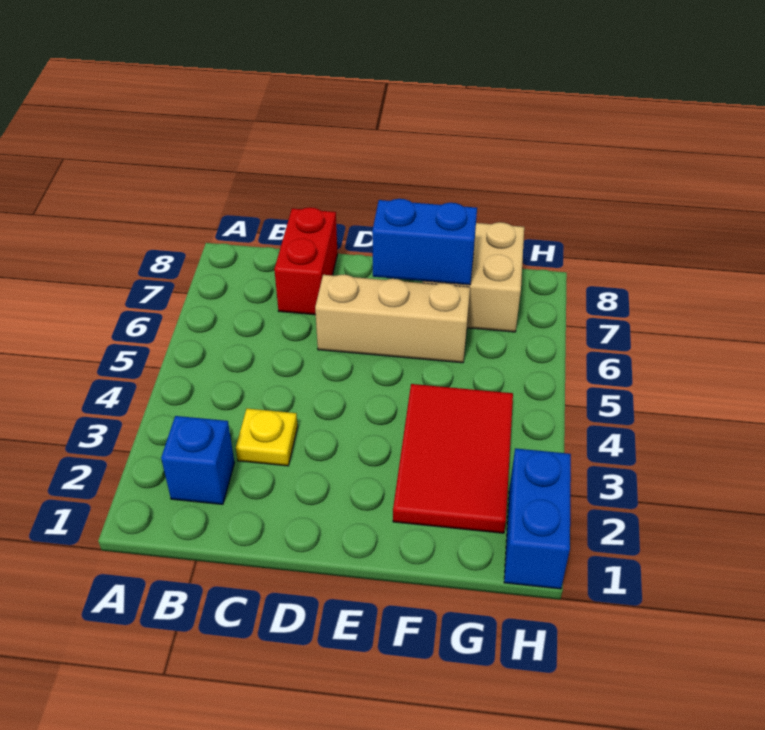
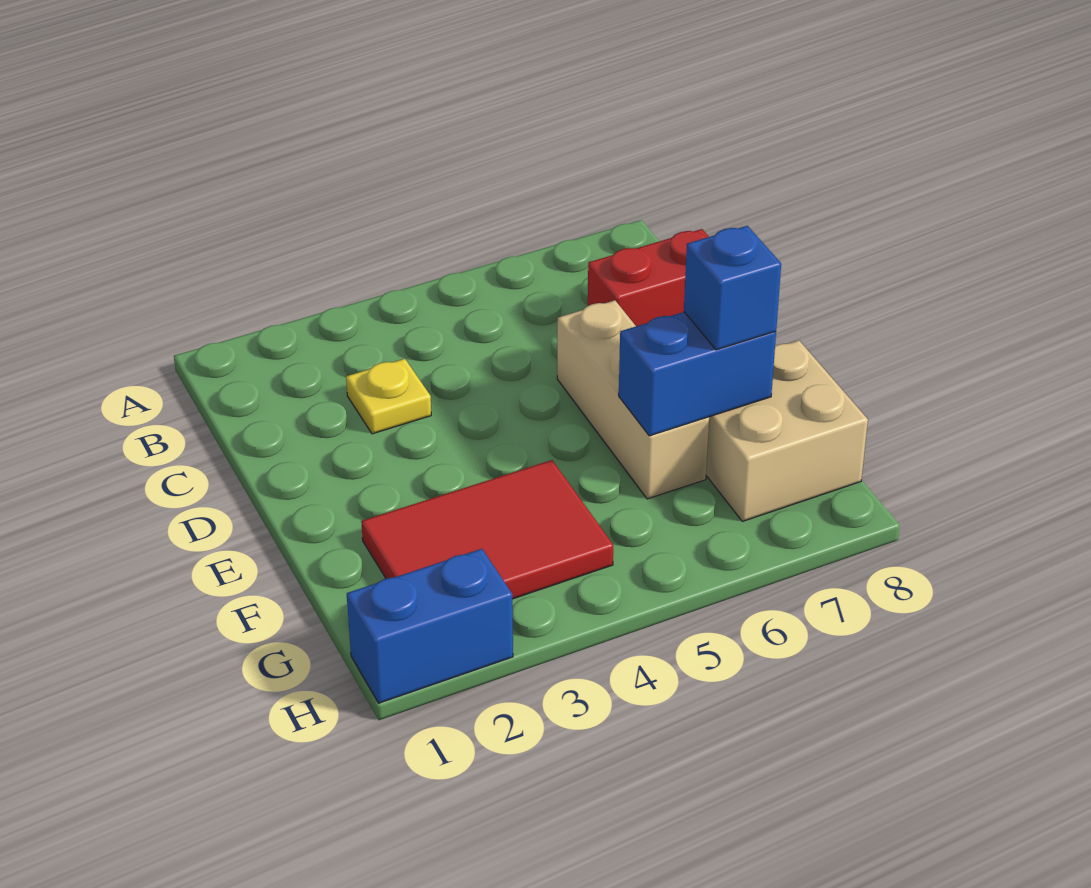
blue brick B2 level 1 -> blue brick F7 level 3
blue brick E7:F7 level 2 -> blue brick F6:F7 level 2

